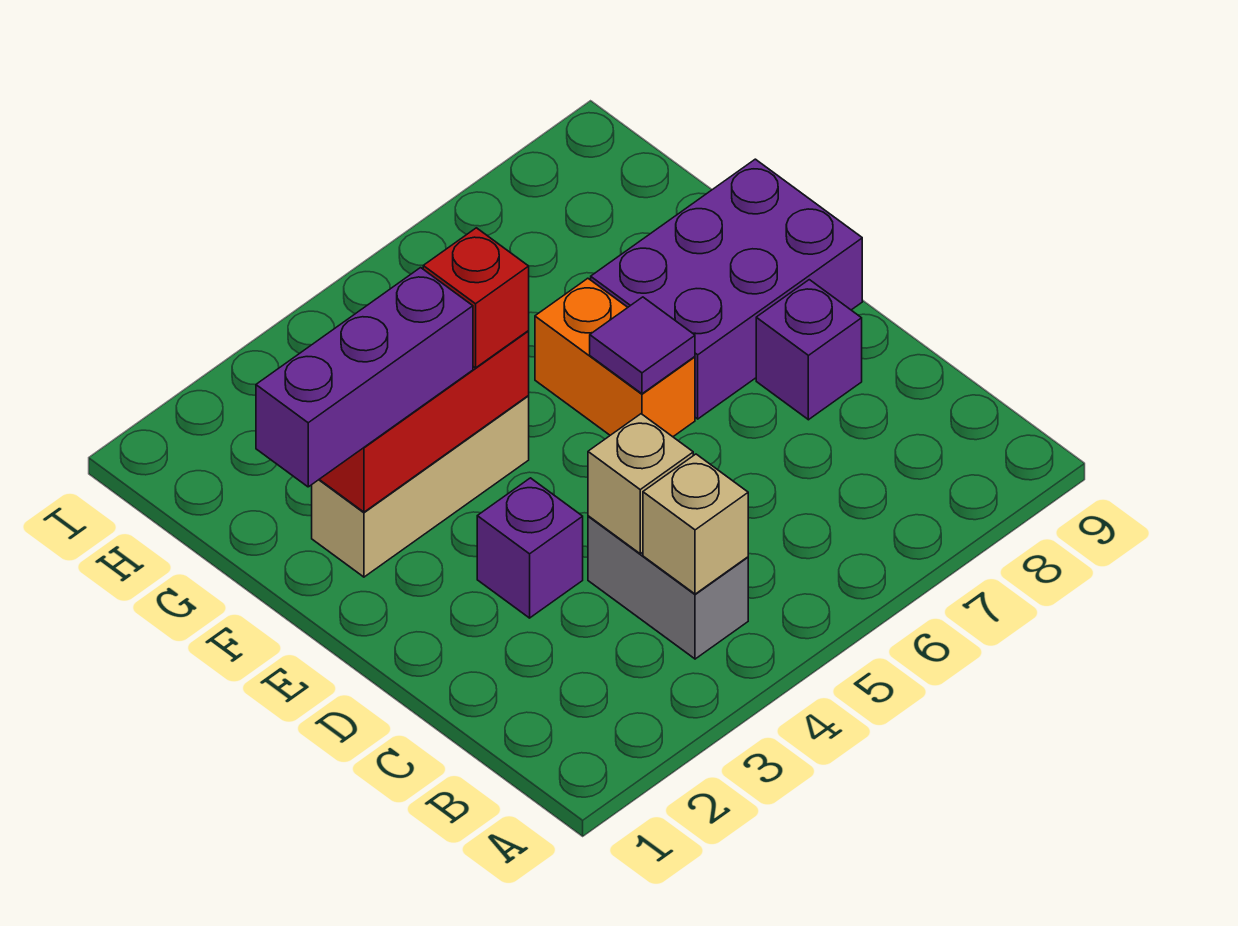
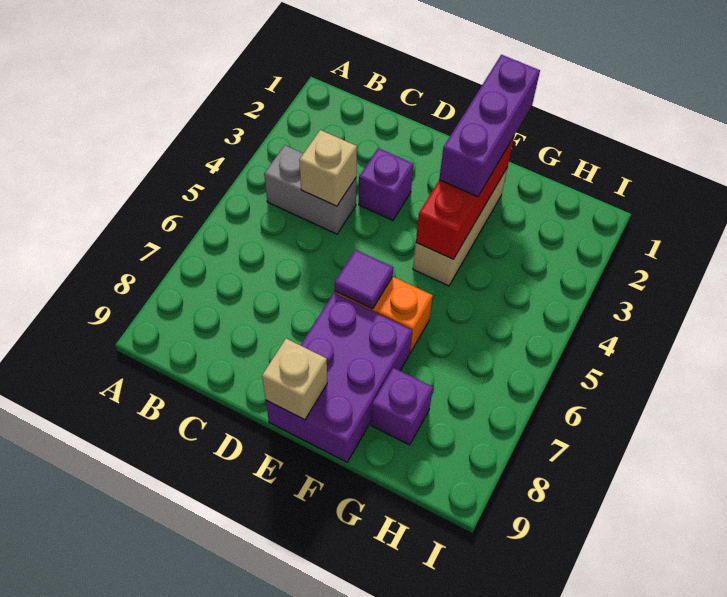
tan brick B4 level 2 -> tan brick E9 level 2
purple brick D8 level 1 -> purple brick G8 level 1
red brick F4 level 3 -> none

